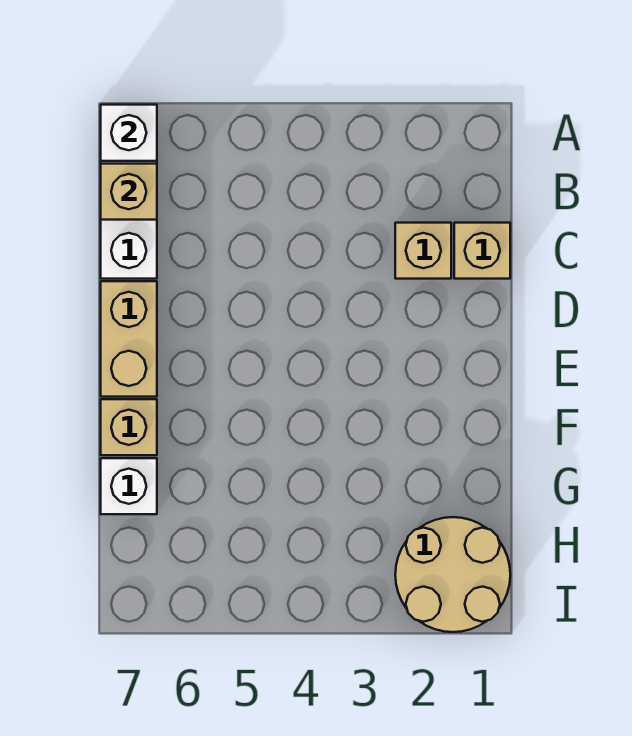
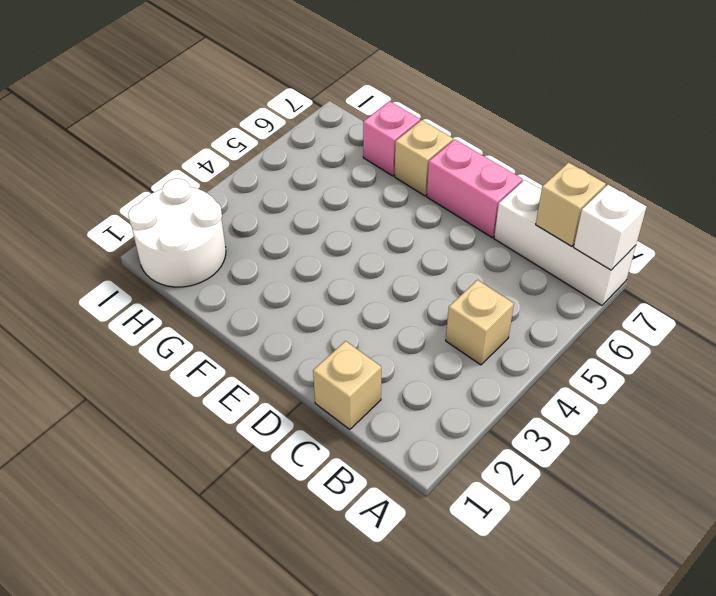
tan brick C2 level 1 -> tan brick B4 level 1
tan brick D7:E7 level 1 -> pink brick D7:E7 level 1
white brick G7 level 1 -> pink brick G7 level 1
tan round brick H1:I2 level 1 -> white round brick H1:I2 level 1

